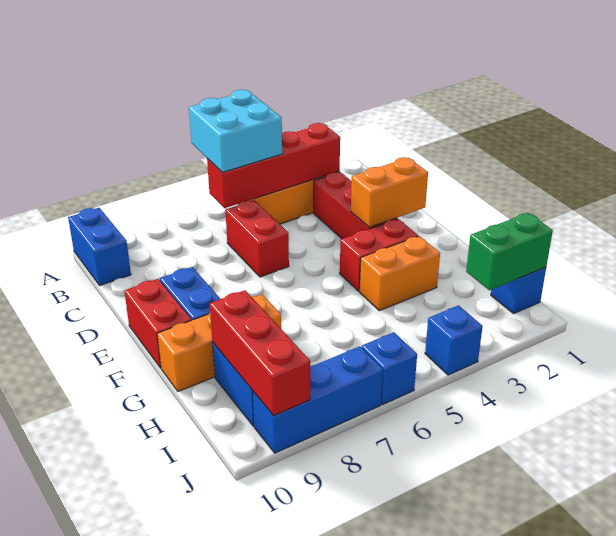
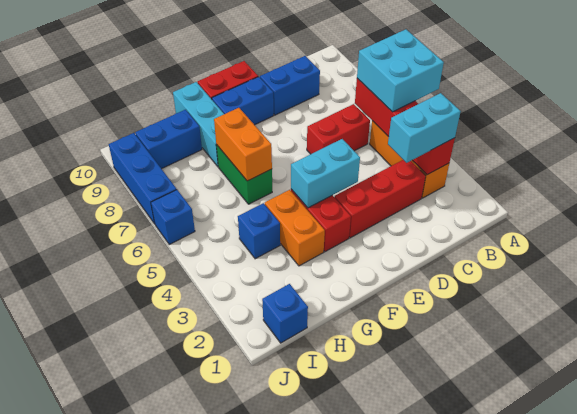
blue brick A10:B10 level 1 -> blue brick C9:D9 level 1
none -> cyan brick B3:C3 level 3
orange brick E2:E3 level 2 -> orange brick G6:G7 level 2
none -> cyan brick E4:F4 level 2
orange brick G8:G10 level 1 -> cyan brick G8:G10 level 1
red brick H9:J9 level 2 -> none
green brick I1:I2 level 2 -> green brick G6:G7 level 1
blue brick J4 level 1 -> blue brick H4 level 1

